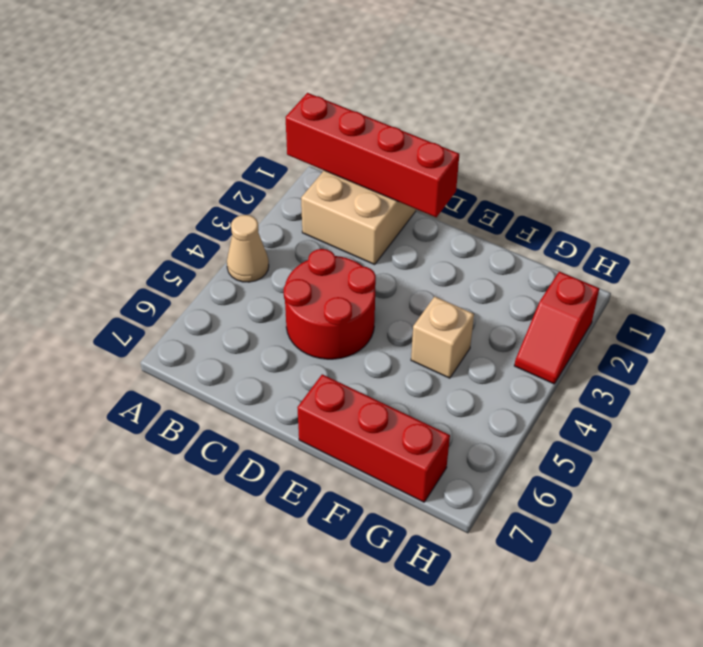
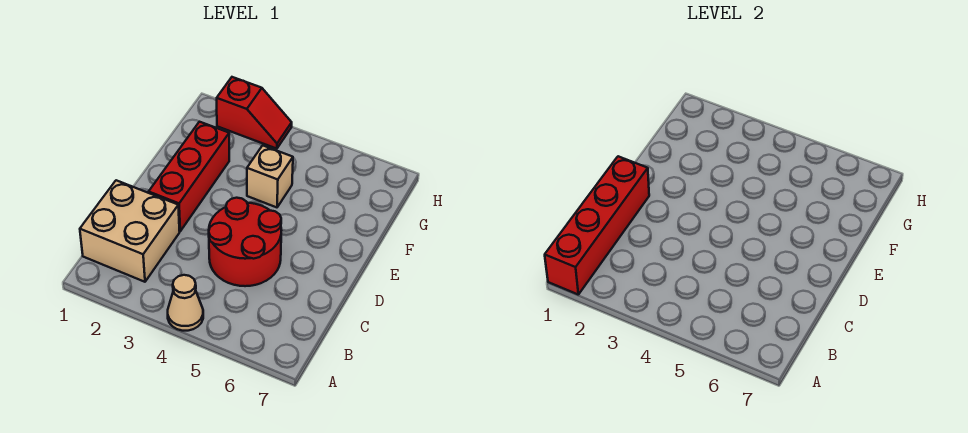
red brick E7:G7 level 1 -> red brick D2:F2 level 1

